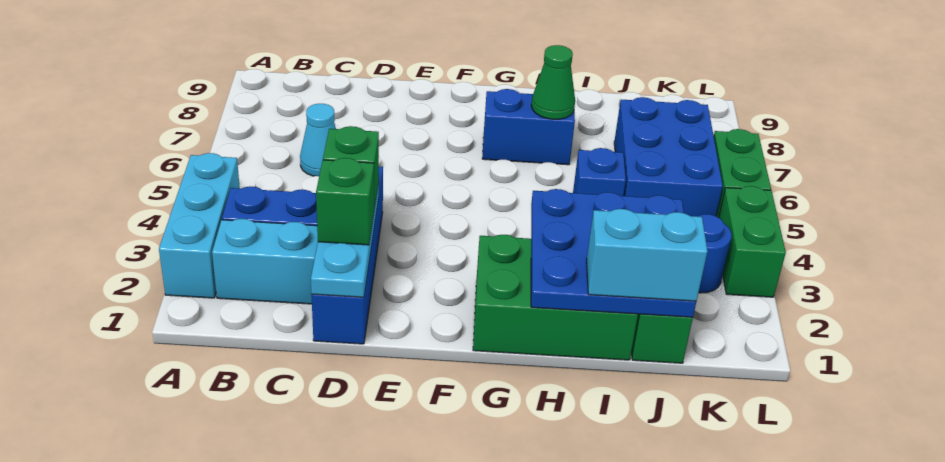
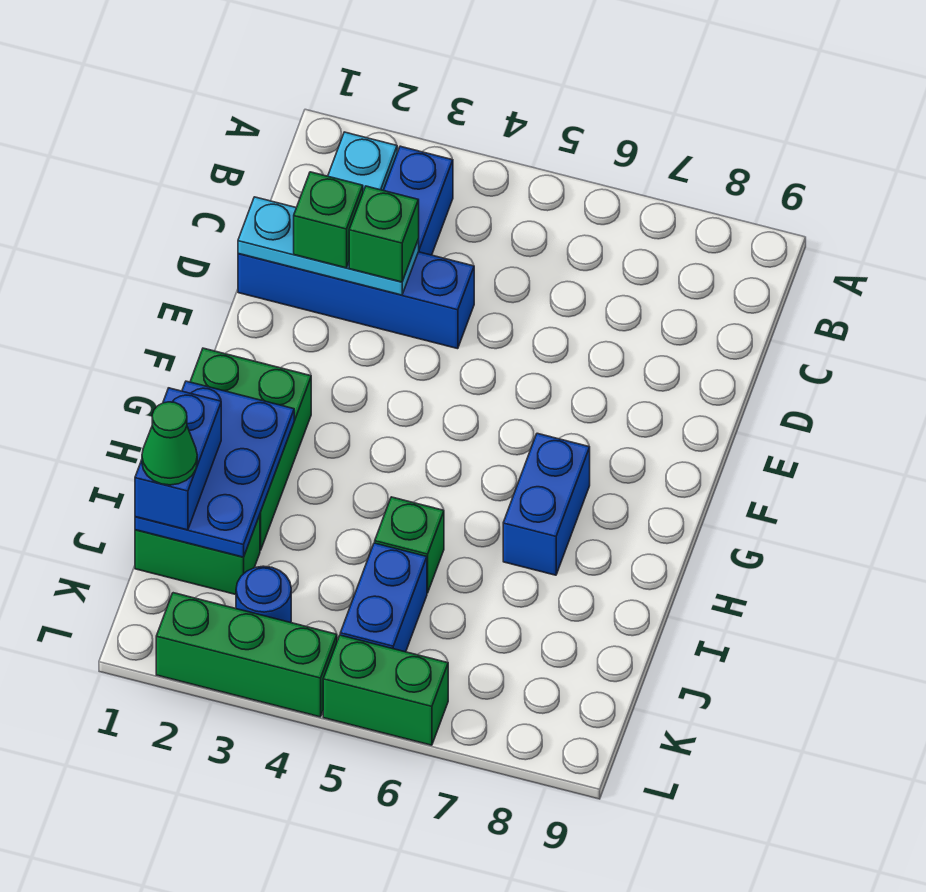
cyan brick A2:A4 level 1 -> none
cyan cone C6 level 1 -> none
blue plate H1:J3 level 2 -> blue plate H1:J2 level 2
green cone H7 level 2 -> green cone J1 level 4
cyan brick I1:J1 level 3 -> blue brick I1:J1 level 3
blue brick I5 level 1 -> green brick I5 level 1
blue brick J5:K7 level 1 -> blue brick J5:K5 level 1
green brick L3:L4 level 1 -> green brick L2:L4 level 1

